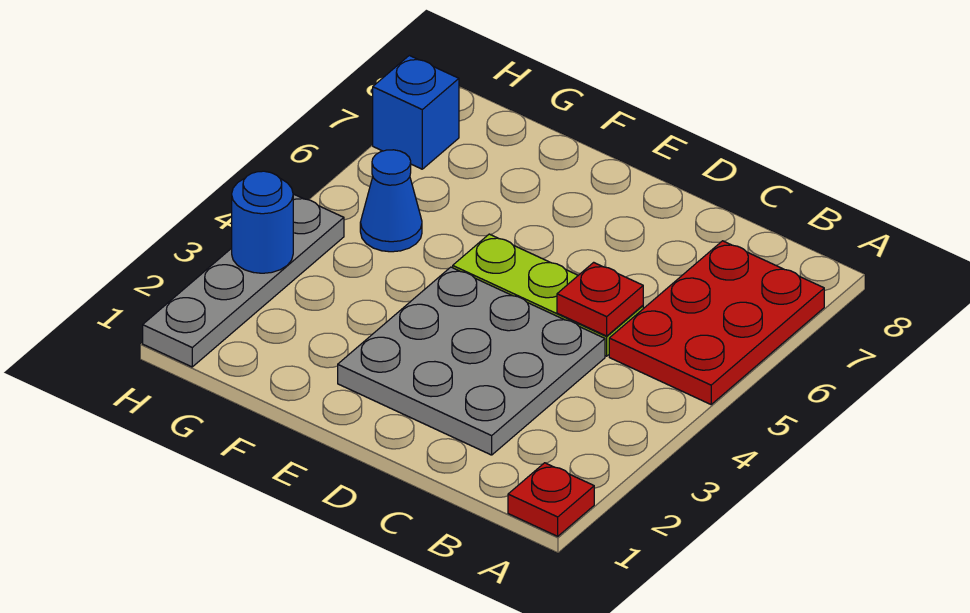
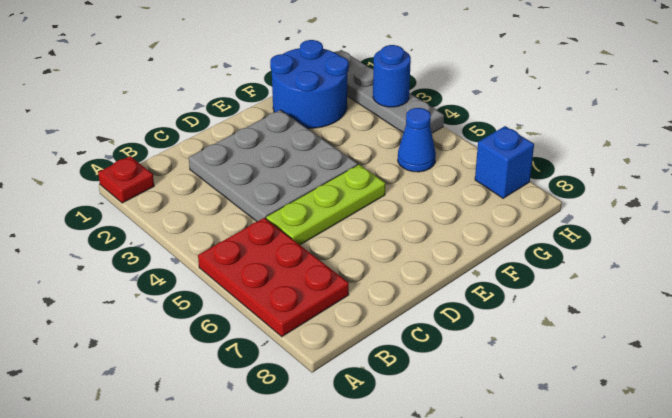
red plate C5 level 2 -> none
none -> blue round brick F1:G2 level 1

